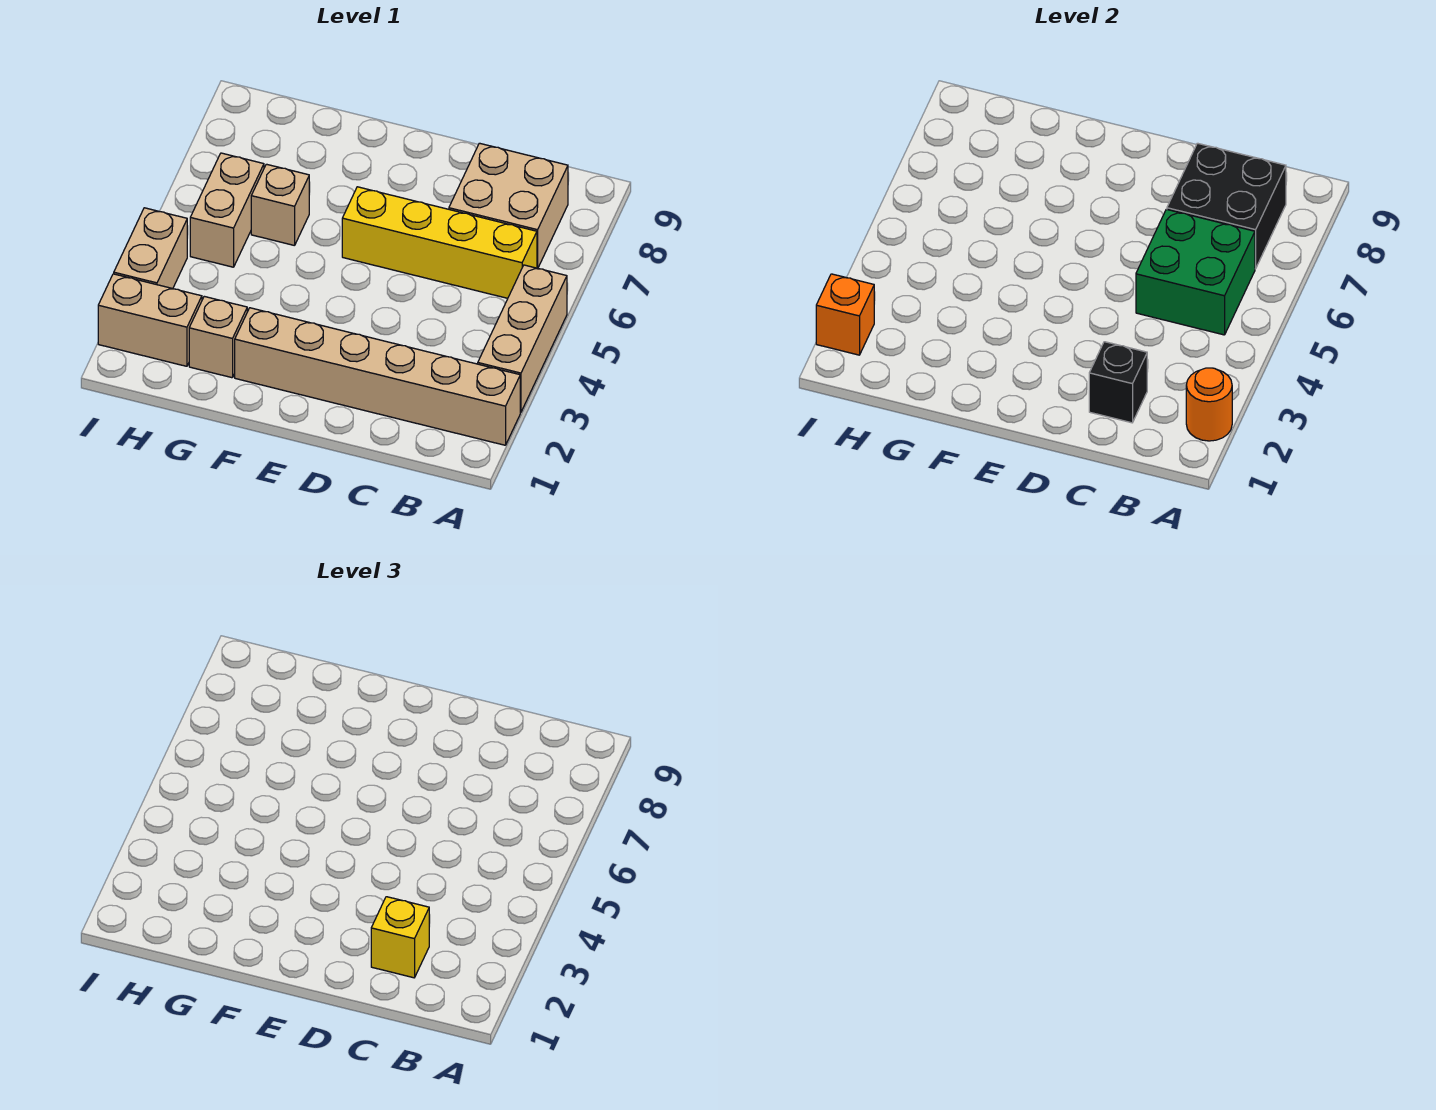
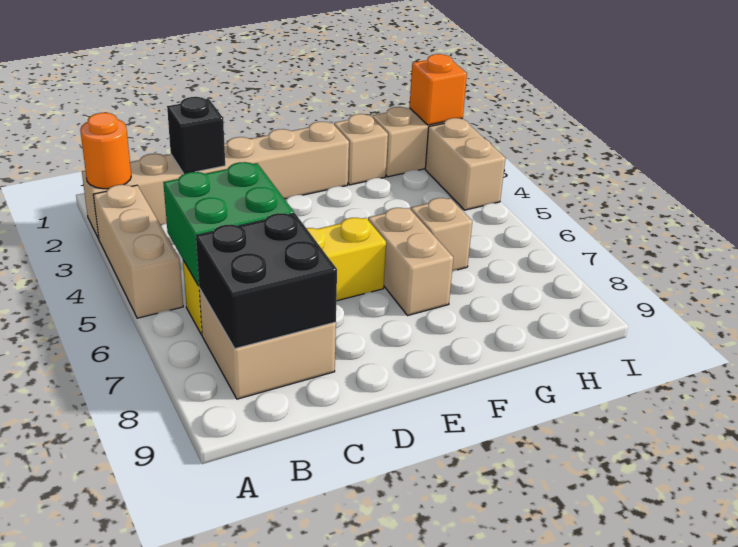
yellow brick C2 level 3 -> none
tan brick H5:H6 level 1 -> tan brick F6:F7 level 1

